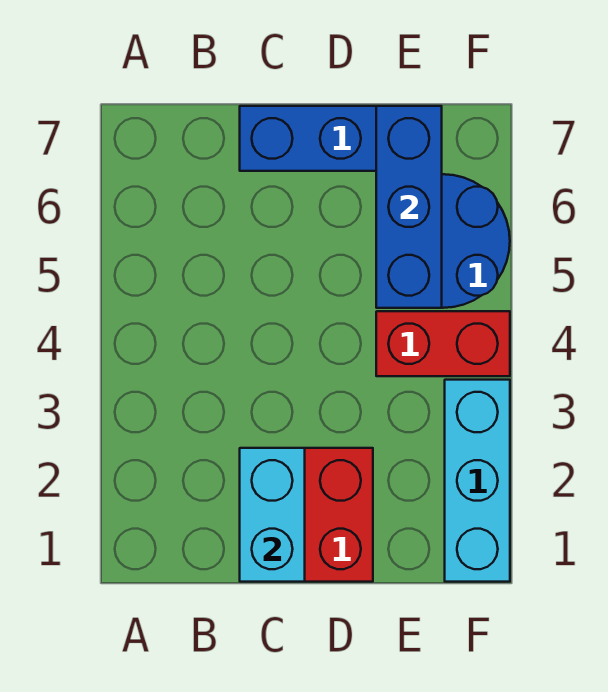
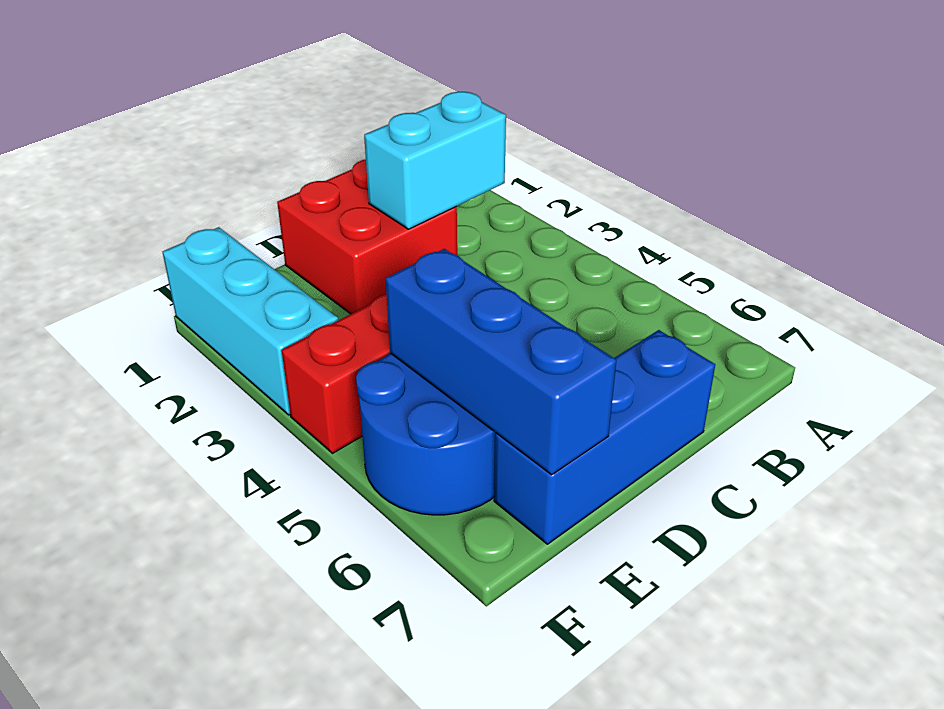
cyan brick C1:C2 level 2 -> cyan brick B2:C2 level 2

